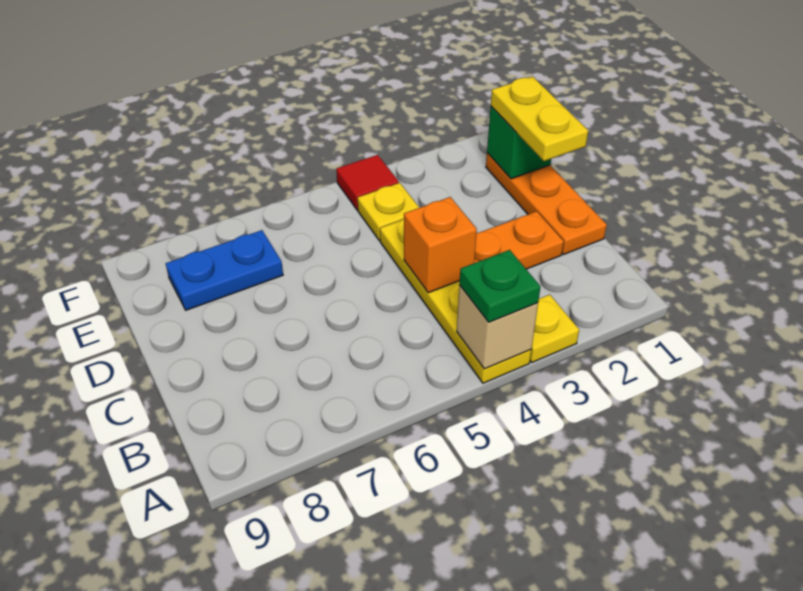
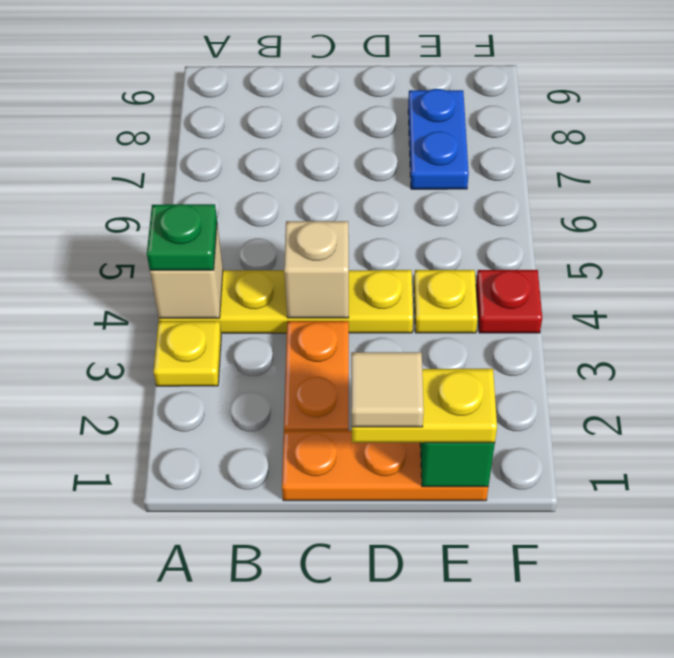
orange brick C4 level 2 -> tan brick C4 level 2
none -> tan tile D1 level 4
red tile F4 level 1 -> red plate F4 level 1

